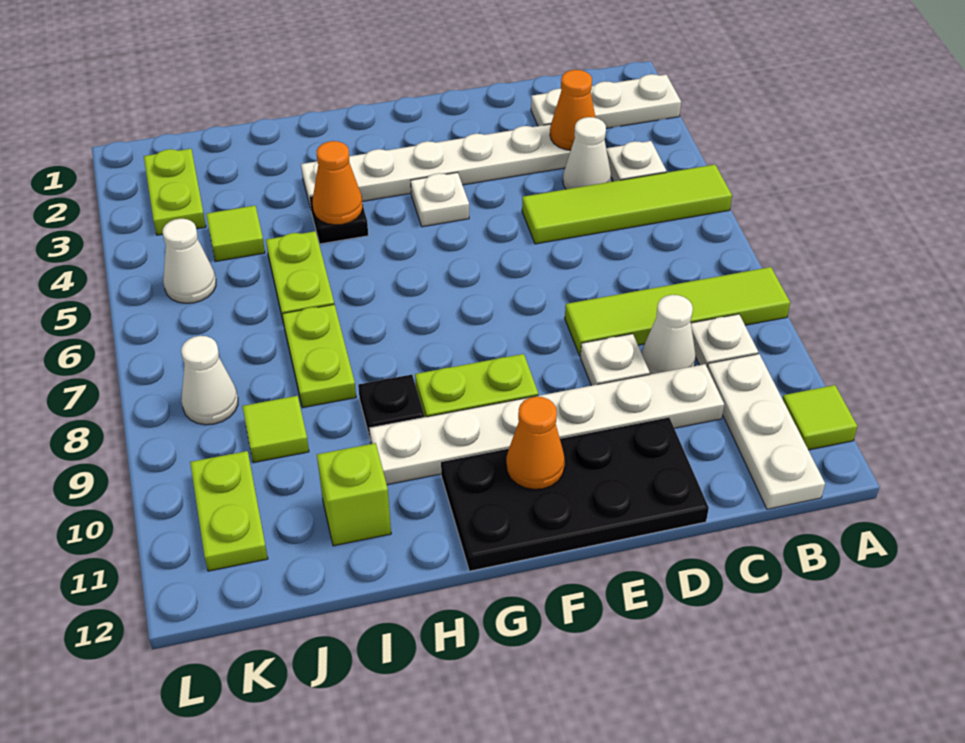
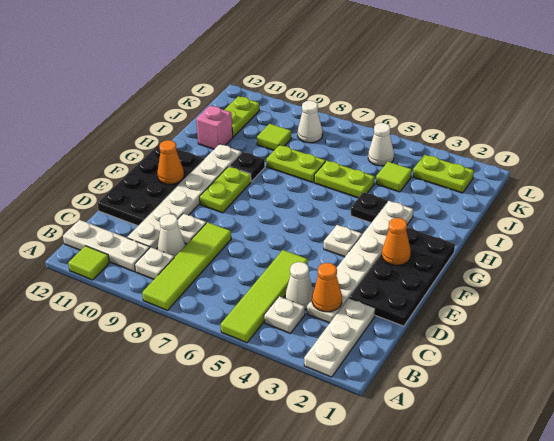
none -> black plate D1:G2 level 1
orange cone H4 level 2 -> orange cone F2 level 2
lime brick I11 level 1 -> pink brick I11 level 1
lime plate K10:K11 level 1 -> lime plate J11:K11 level 1

